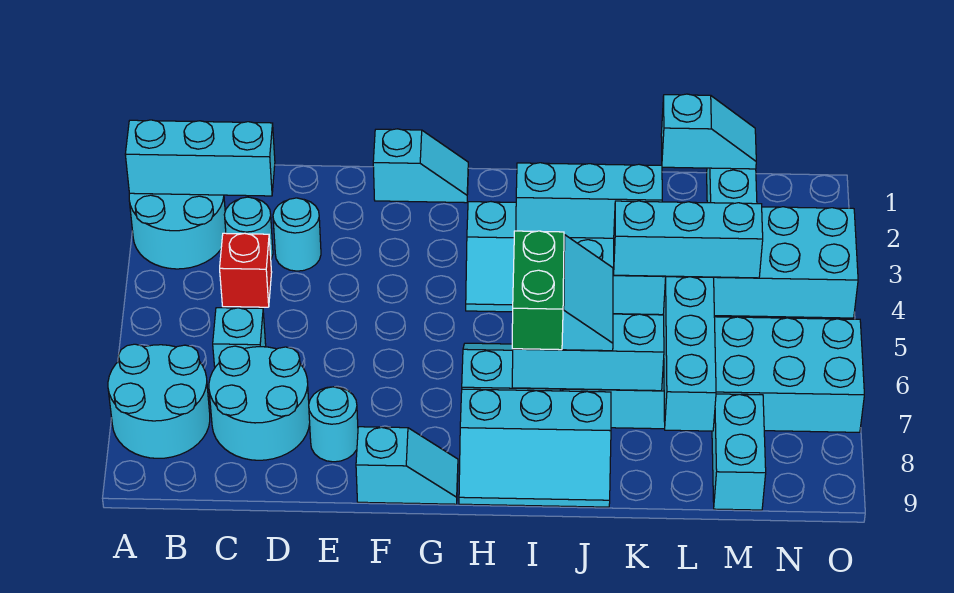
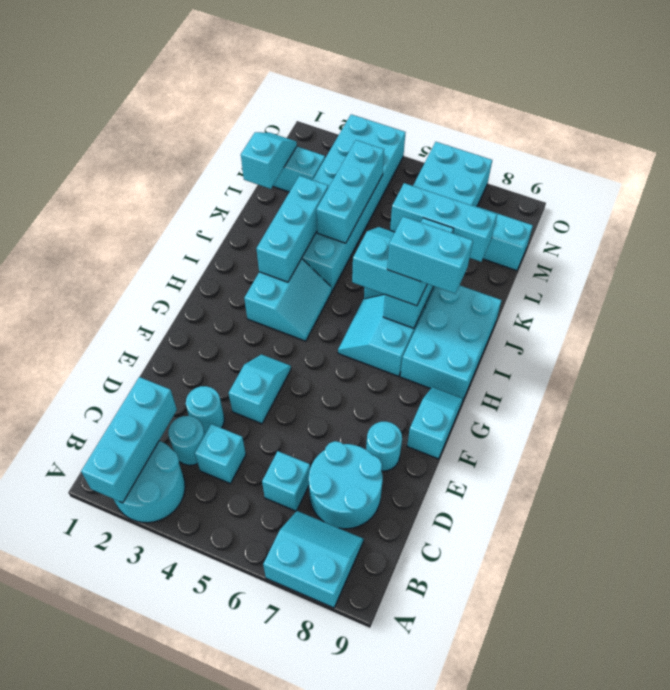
cyan round brick A7:B8 level 1 -> cyan slope A7:B8 level 1 top A
red brick C4 level 1 -> cyan brick C4 level 1
cyan slope F1:G1 level 1 top F -> cyan slope E4:F4 level 1 top E
cyan slope H8:J9 level 1 top 8 -> cyan brick H8:J9 level 1
green brick I7:I8 level 4 -> cyan brick I7:I8 level 4

